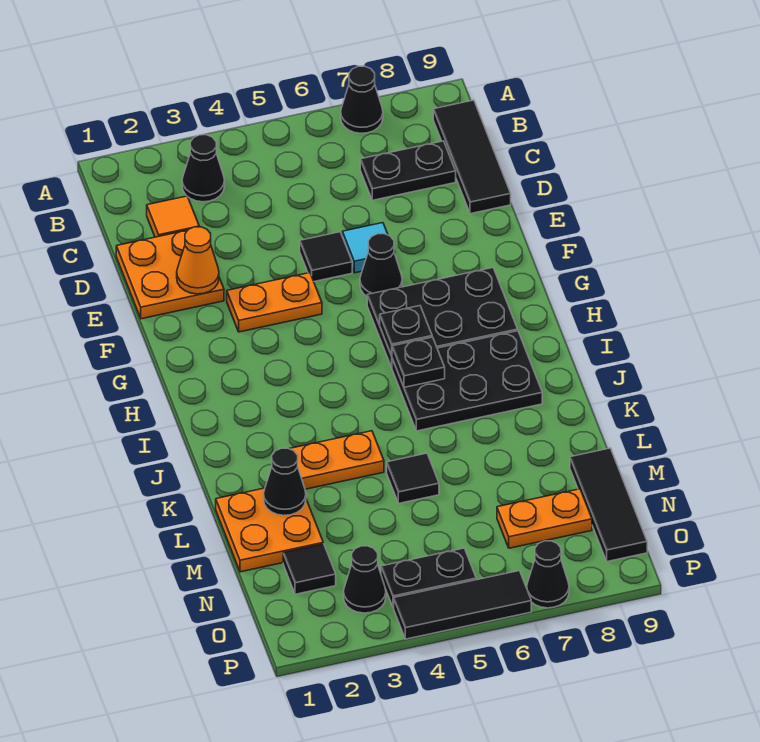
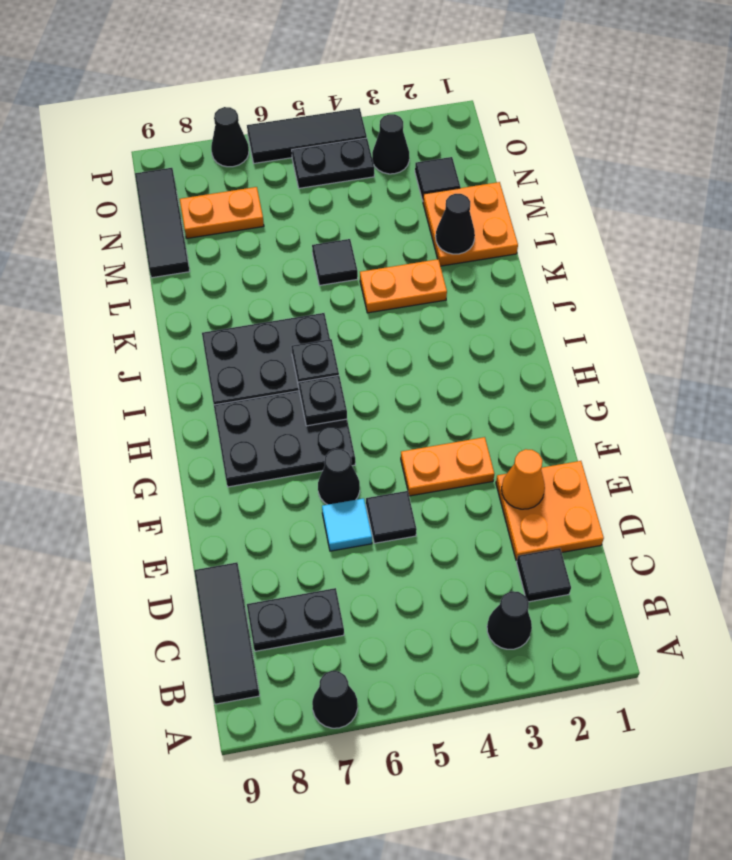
orange tile C2 level 1 -> black tile C2 level 1

